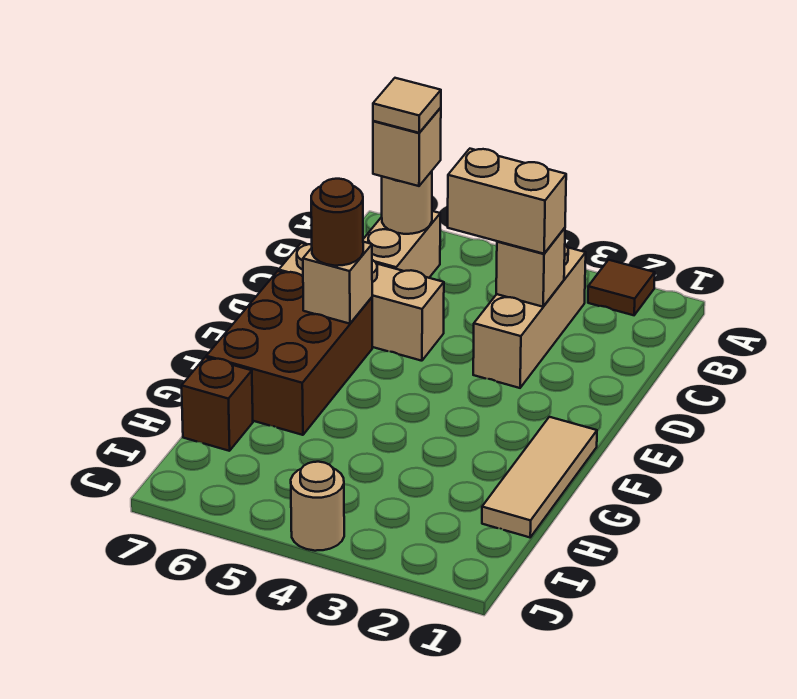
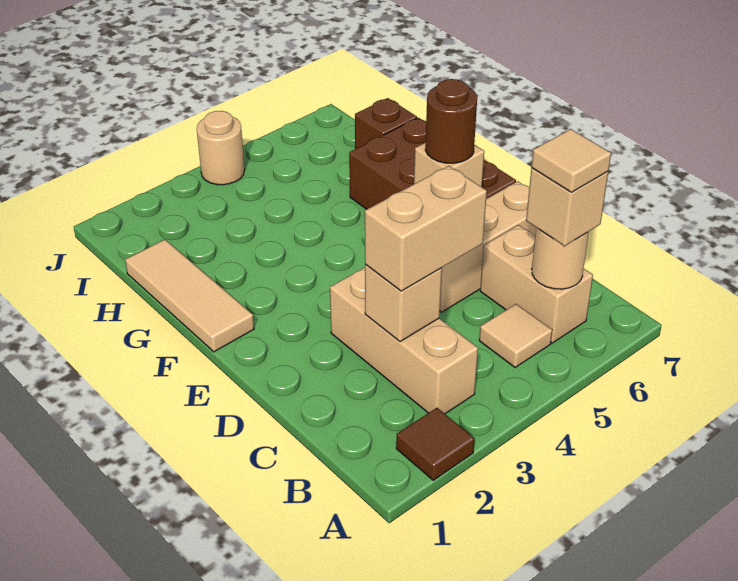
none -> tan tile B5 level 1

